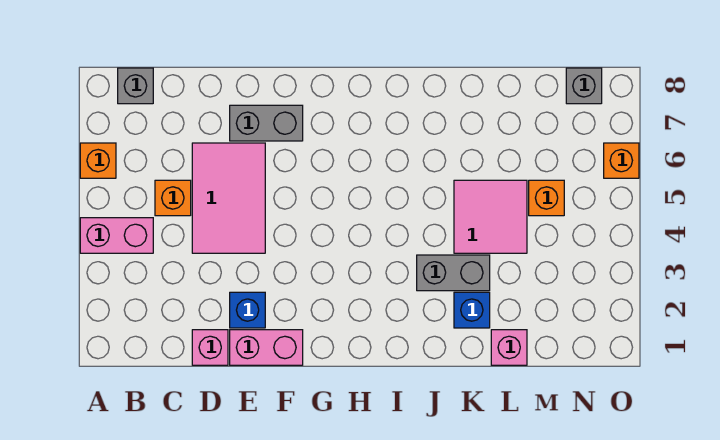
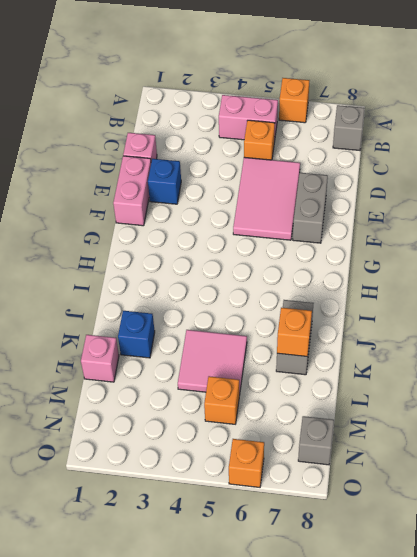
pink brick A4:B4 level 1 -> pink brick B4:B5 level 1
pink tile D4:E6 level 1 -> pink tile D5:F6 level 1
grey brick J3:K3 level 1 -> grey brick J7:K7 level 1
none -> orange brick K7 level 2

